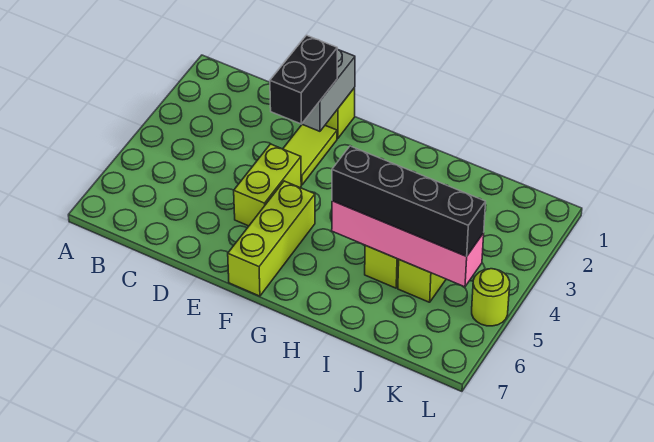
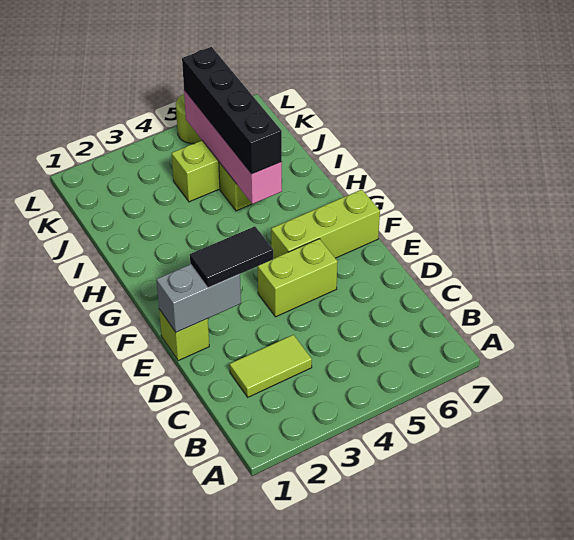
lime tile E2:E3 level 1 -> lime tile C2:C3 level 1
black brick E2:E3 level 3 -> black tile E2:E3 level 3

